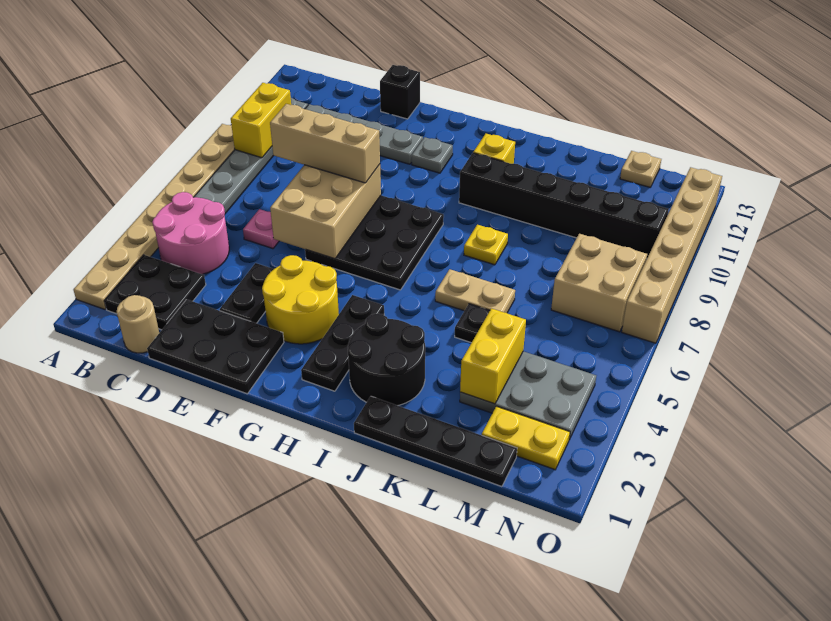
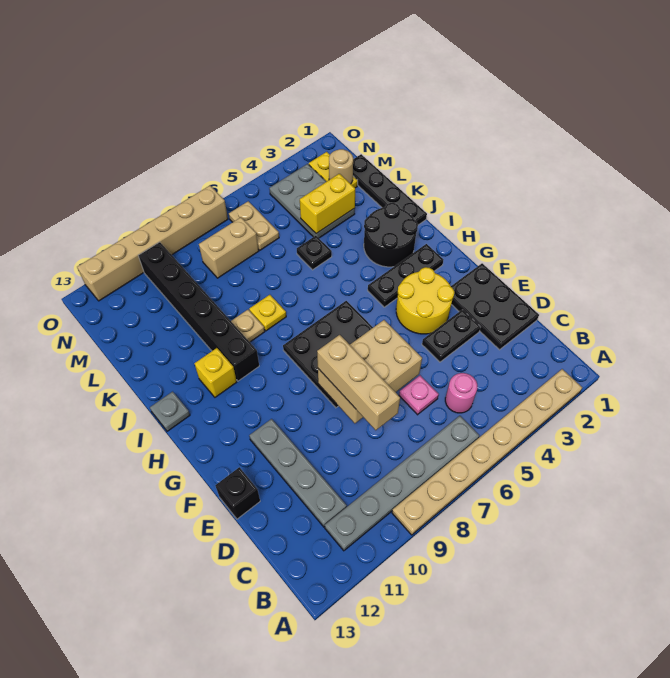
black plate B2:C3 level 1 -> none
pink round brick B4:C5 level 1 -> pink round brick C5 level 1
yellow brick B9:B10 level 2 -> none
tan round brick C1 level 1 -> tan round brick M2 level 2
grey plate G11 level 1 -> grey plate I13 level 1
tan plate J6:K6 level 1 -> tan plate M6:N6 level 1
tan brick M7:N8 level 1 -> tan brick M7:M8 level 1
tan plate M13 level 1 -> tan plate J9 level 1

